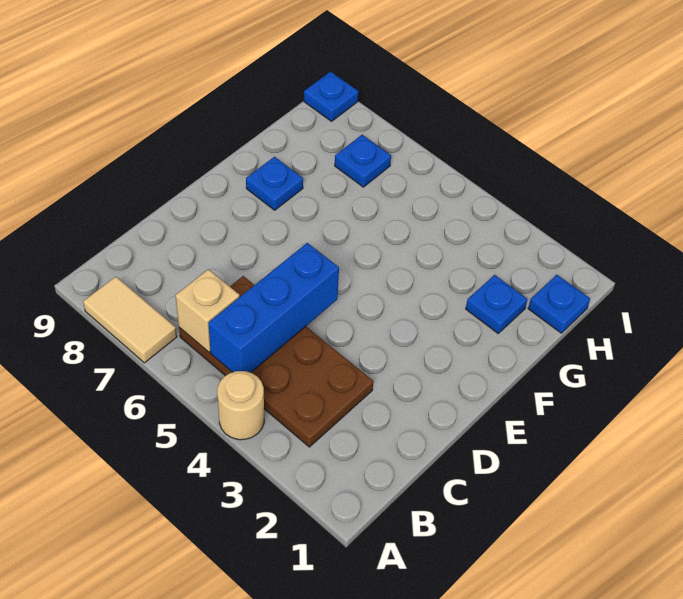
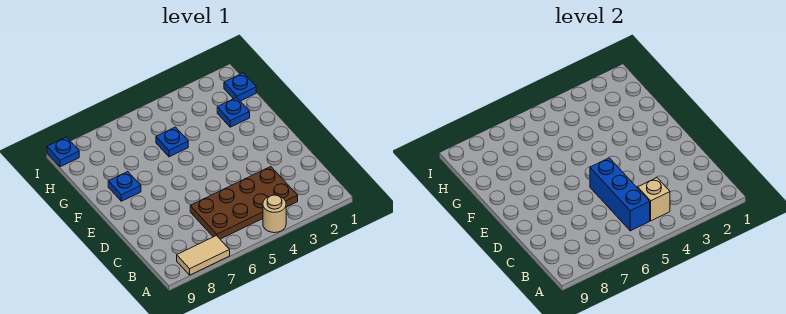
tan brick B6 level 2 -> tan brick B4 level 2
blue plate H7 level 1 -> blue plate G5 level 1

